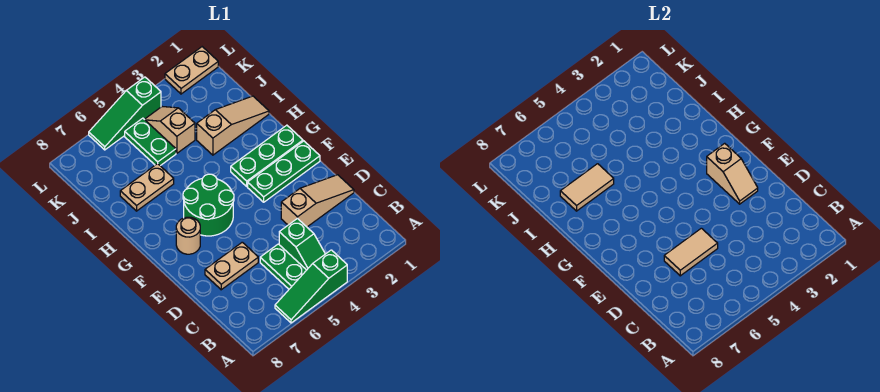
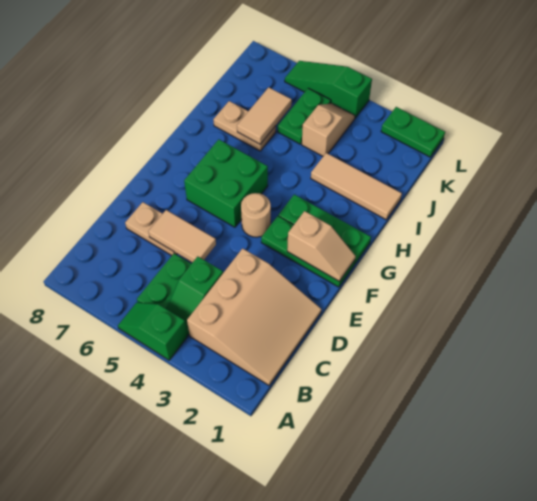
green slope A4:A6 level 1 top 4 -> green slope A4:A5 level 1 top 4
tan slope D1:D3 level 1 top 3 -> tan slope B1:D3 level 1 top 3
tan slope E2:F2 level 2 top F -> tan slope F1:F2 level 2 top 2
green round brick F5:G6 level 1 -> green brick F5:G6 level 1
tan round brick F7 level 1 -> tan round brick F4 level 1
tan slope I1:I3 level 1 top 3 -> tan tile I1:I3 level 1
tan tile I6:I7 level 2 -> tan tile I6:J6 level 2
tan plate L1:L2 level 1 -> green plate L1:L2 level 1

